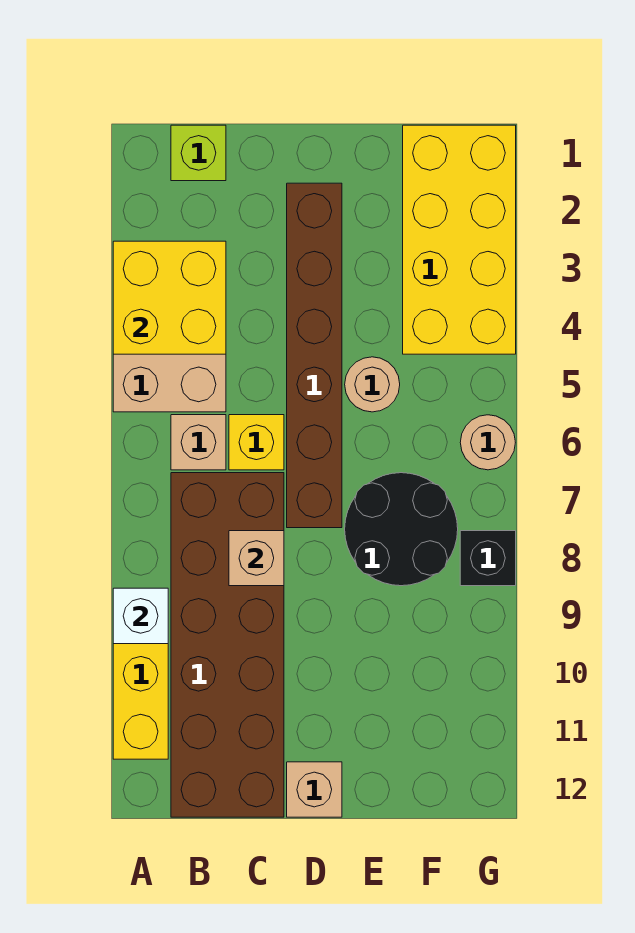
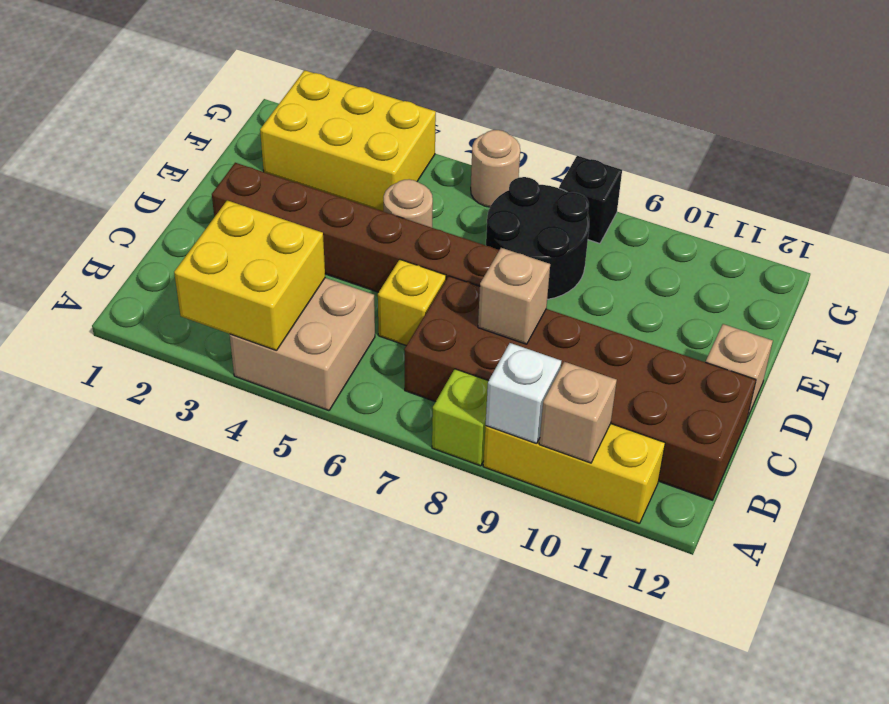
lime brick B1 level 1 -> lime brick A8 level 1
tan brick B6 level 1 -> tan brick A10 level 2
yellow brick F1:G4 level 1 -> yellow brick F2:G4 level 1

